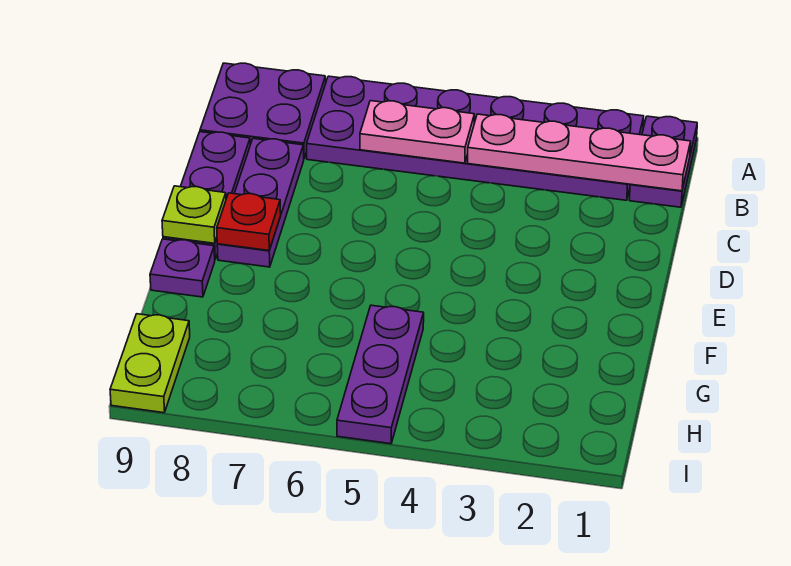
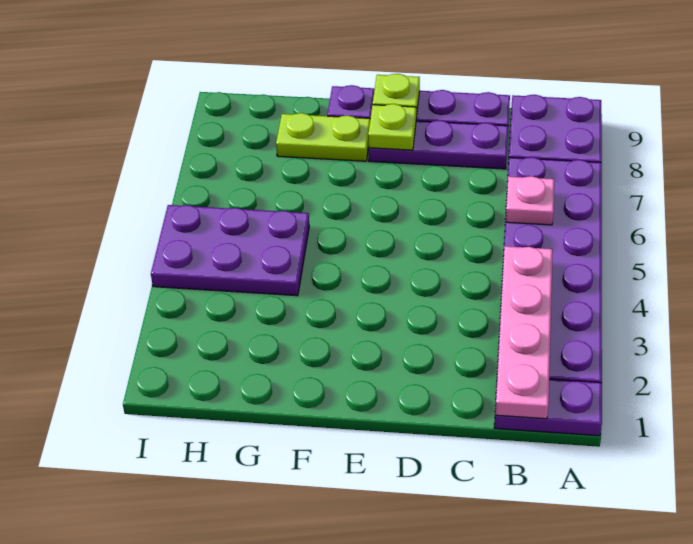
pink plate B5:B6 level 2 -> pink plate B6 level 2
red plate E8 level 2 -> lime plate E8 level 2
purple plate G5:I5 level 1 -> purple plate G4:I5 level 1
lime plate H9:I9 level 1 -> lime plate F8:G8 level 1

